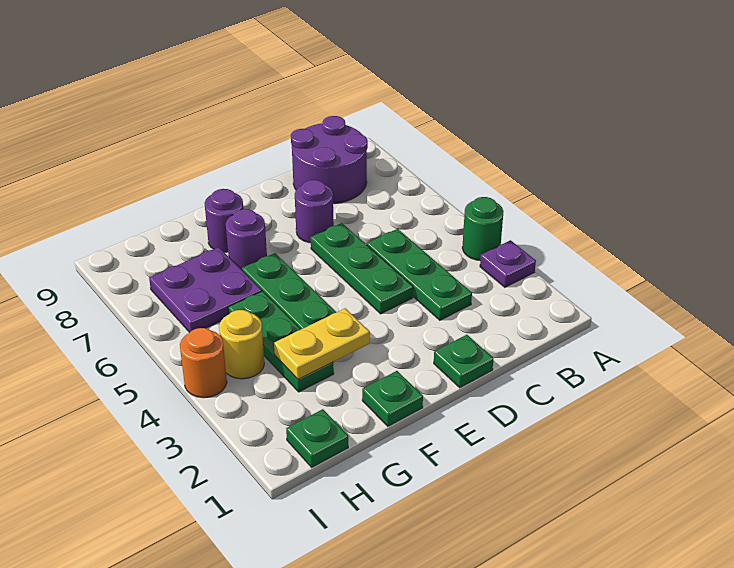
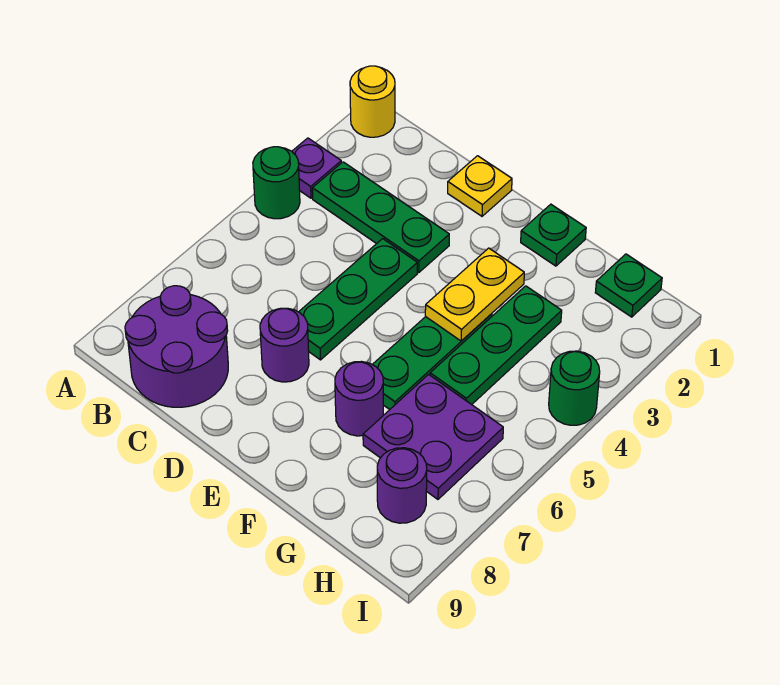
green plate C3:C5 level 1 -> green plate B3:D3 level 1
green plate D1 level 1 -> yellow plate D1 level 1
yellow plate F3:G3 level 2 -> yellow plate F3:F4 level 2
purple round brick F8 level 1 -> purple round brick H8 level 1
yellow round brick H4 level 1 -> yellow round brick A1 level 1
orange round brick I4 level 1 -> green round brick I4 level 1

